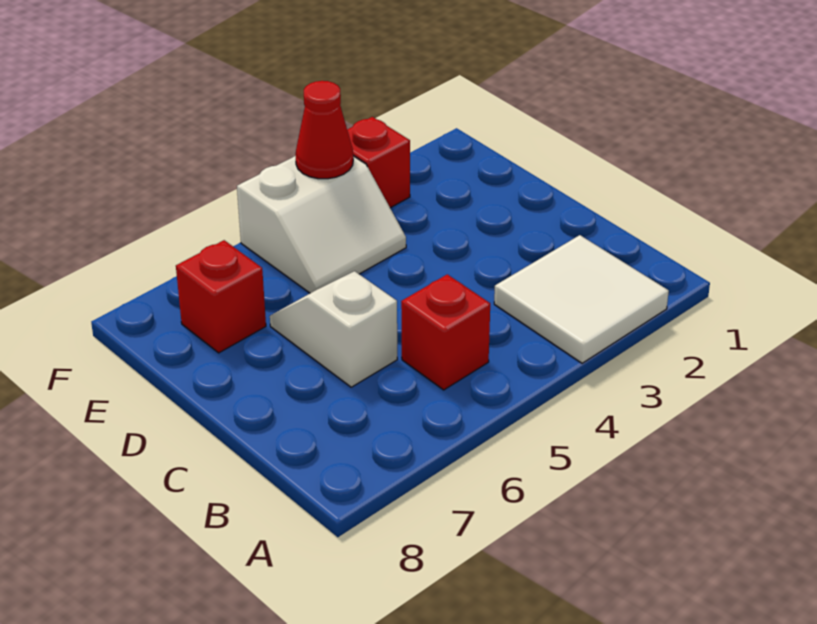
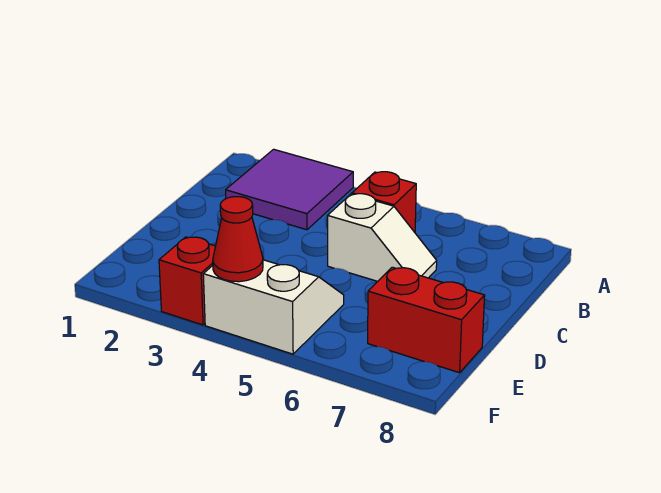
white tile A2:B3 level 1 -> purple tile A2:B3 level 1
white slope C6:D6 level 1 top C -> white slope C5:C6 level 1 top 5
red brick E7 level 1 -> red brick E7:E8 level 1

